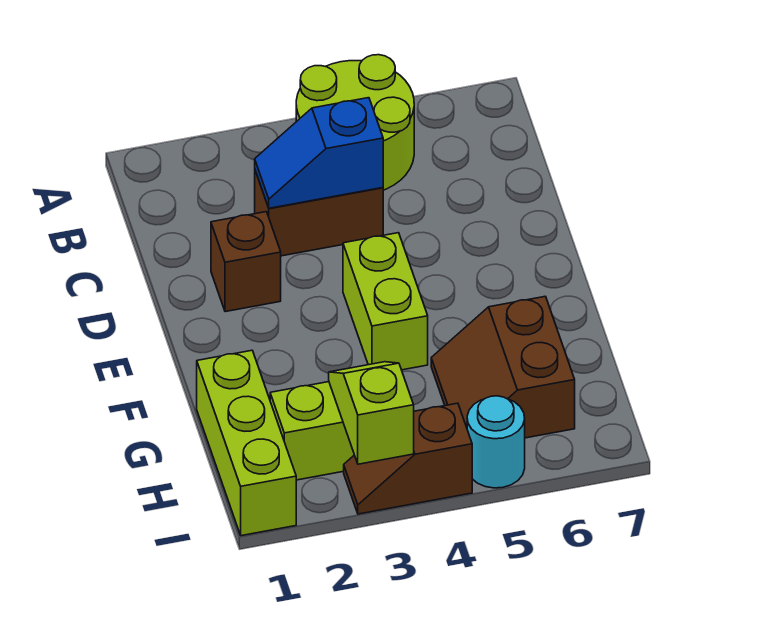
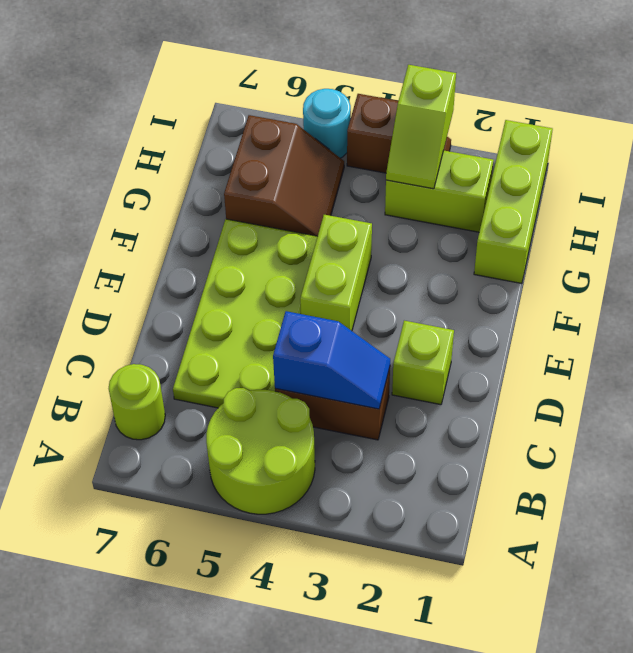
none -> lime round brick B7 level 1
none -> lime plate C5:F6 level 1
brown brick D2 level 1 -> lime brick D2 level 1

